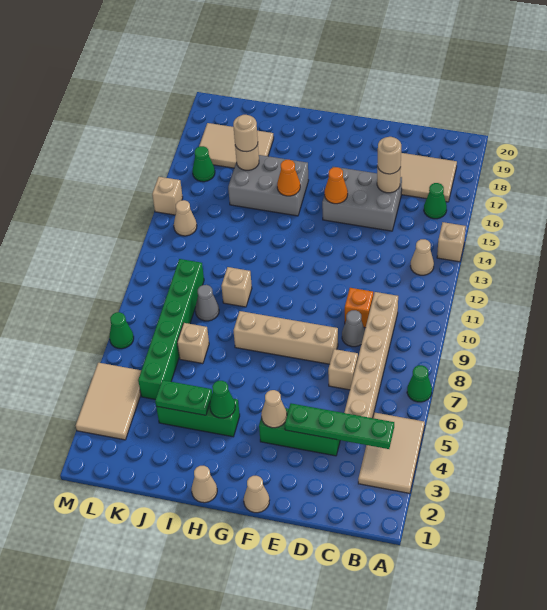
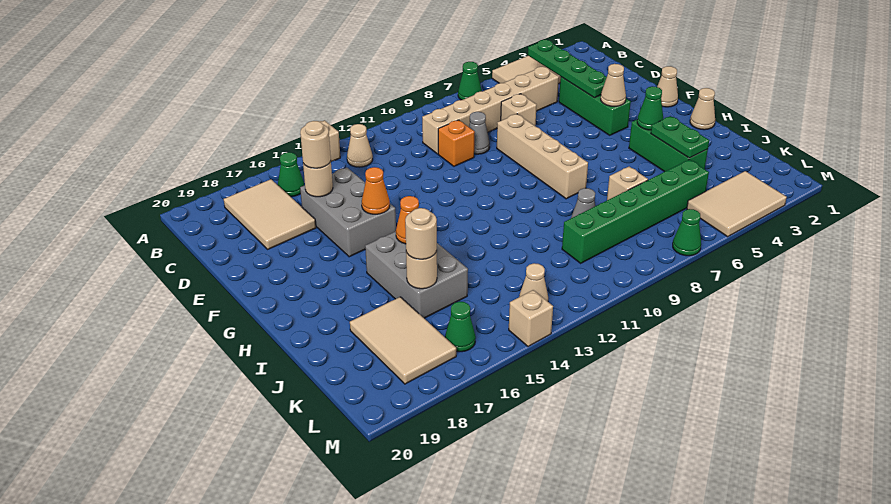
tan brick I10 level 1 -> none

